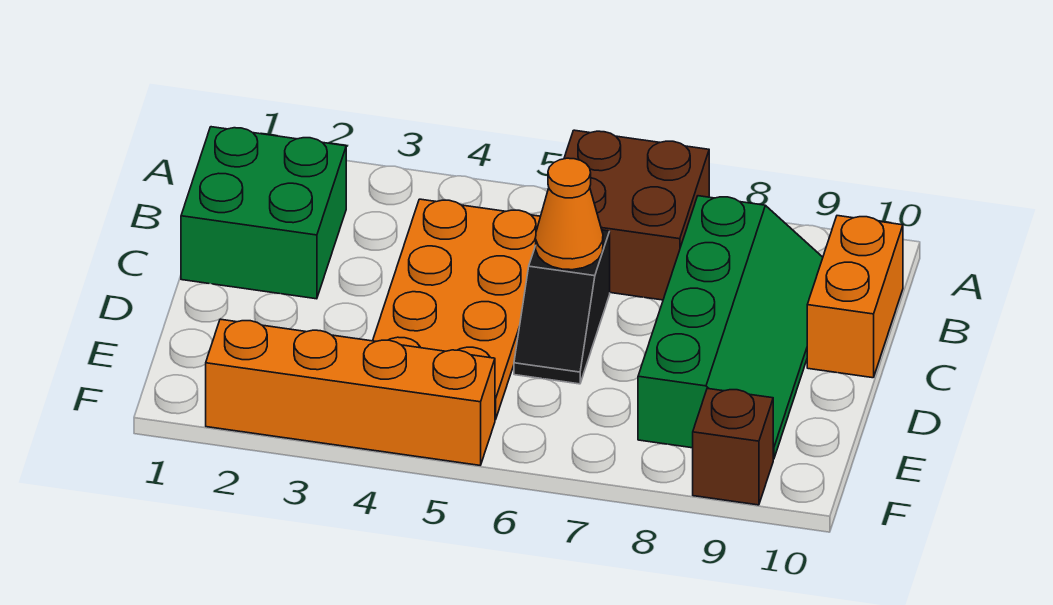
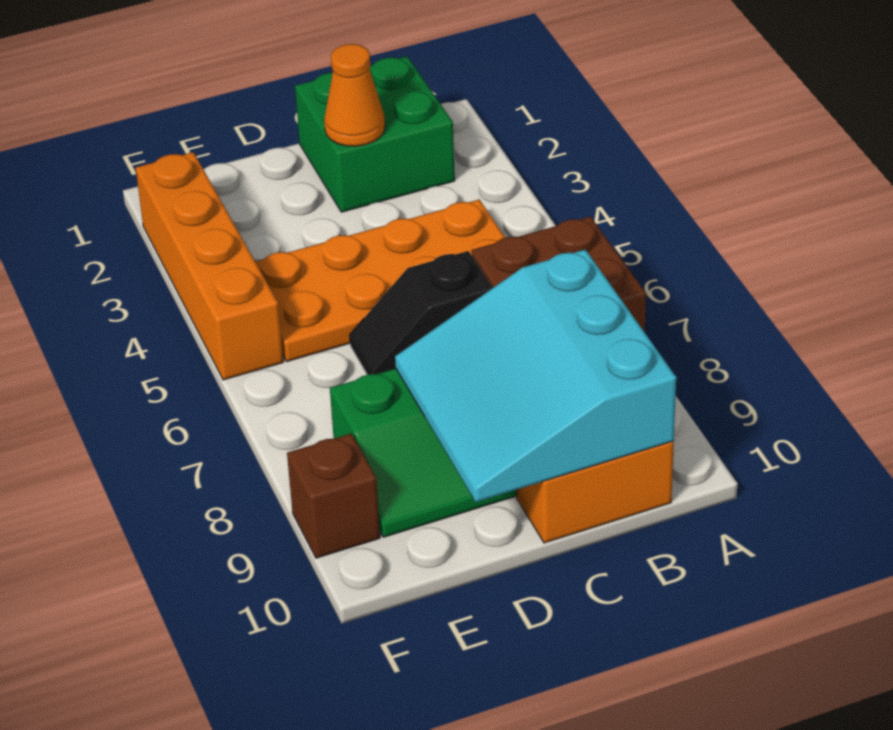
none -> cyan slope B8:D10 level 2 top B
orange cone C6 level 2 -> orange cone C2 level 2

